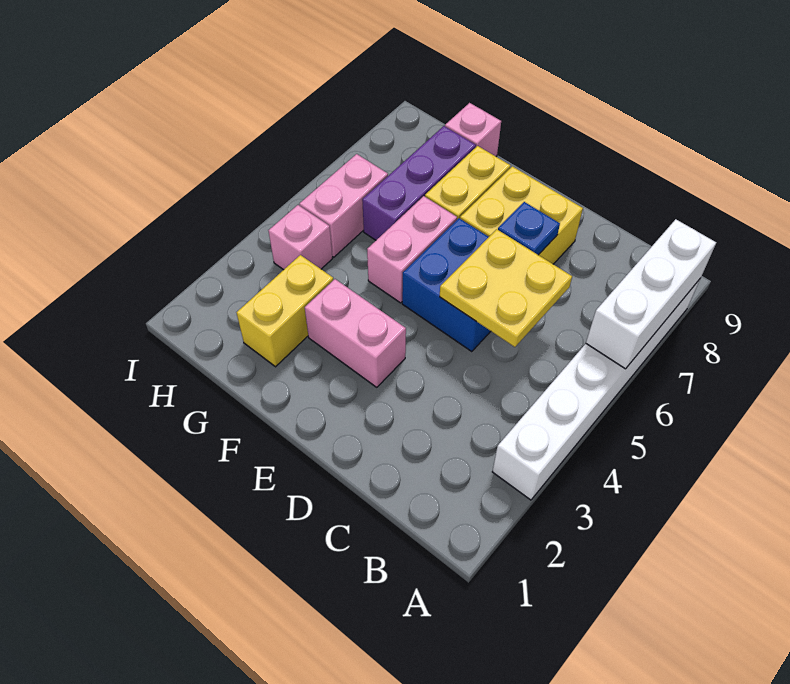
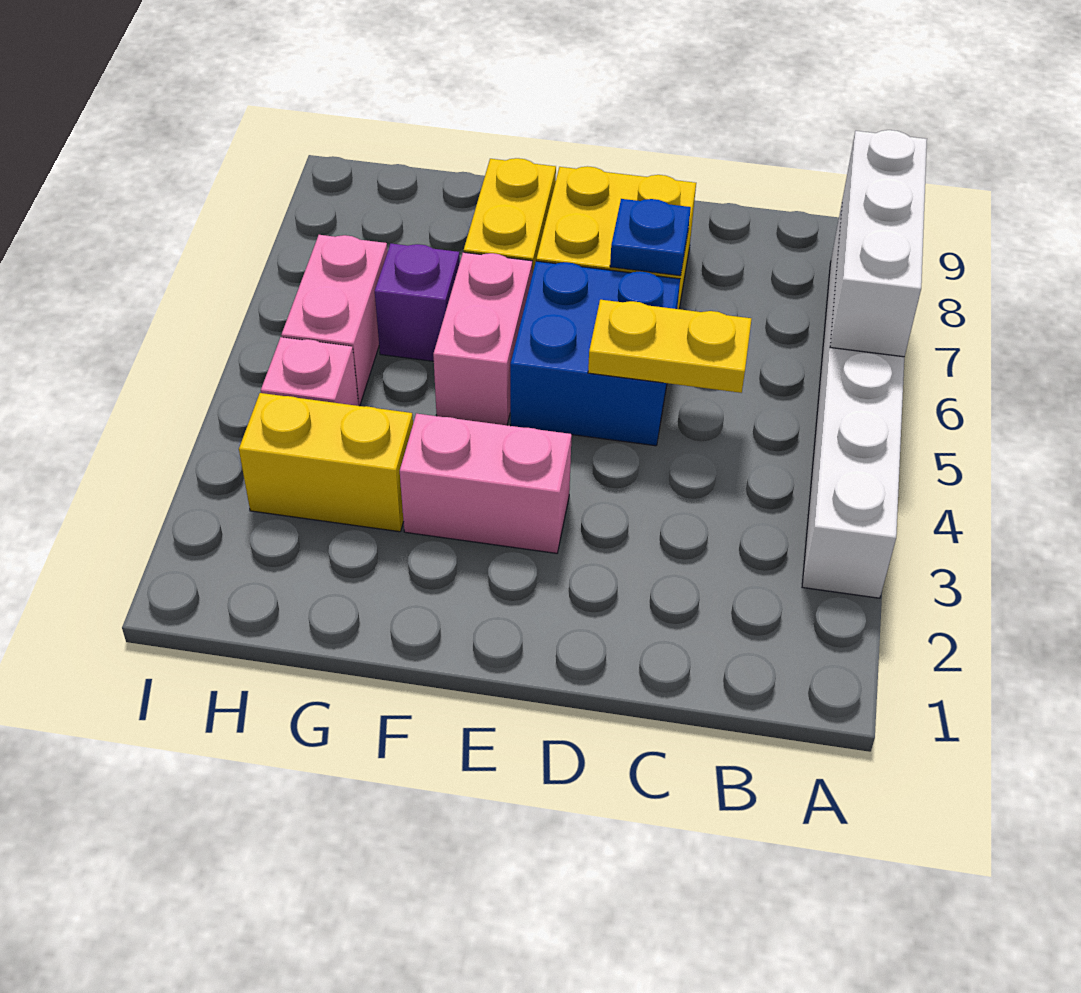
yellow plate C5:D6 level 2 -> yellow plate C5:D5 level 2
yellow brick G2:G3 level 1 -> yellow brick G3:H3 level 1
purple brick G6:G8 level 1 -> purple brick G6 level 1
pink brick G9 level 1 -> none

